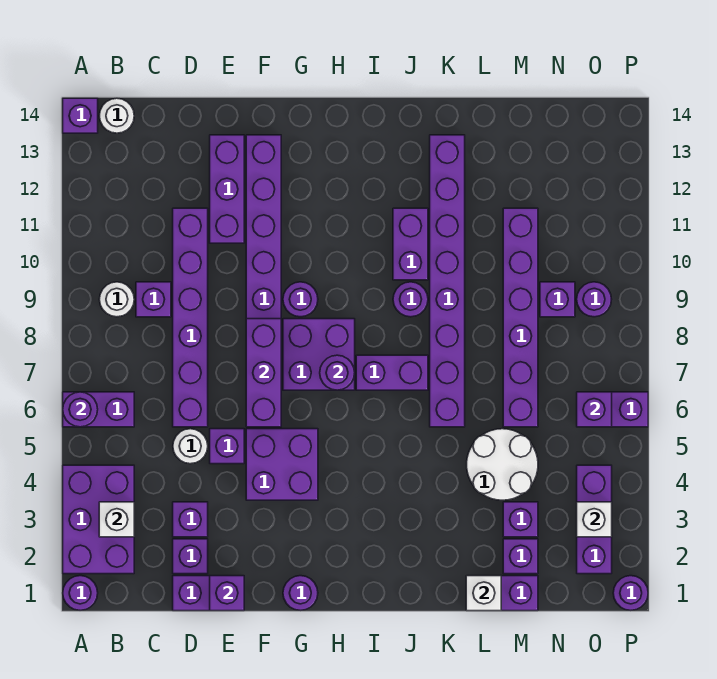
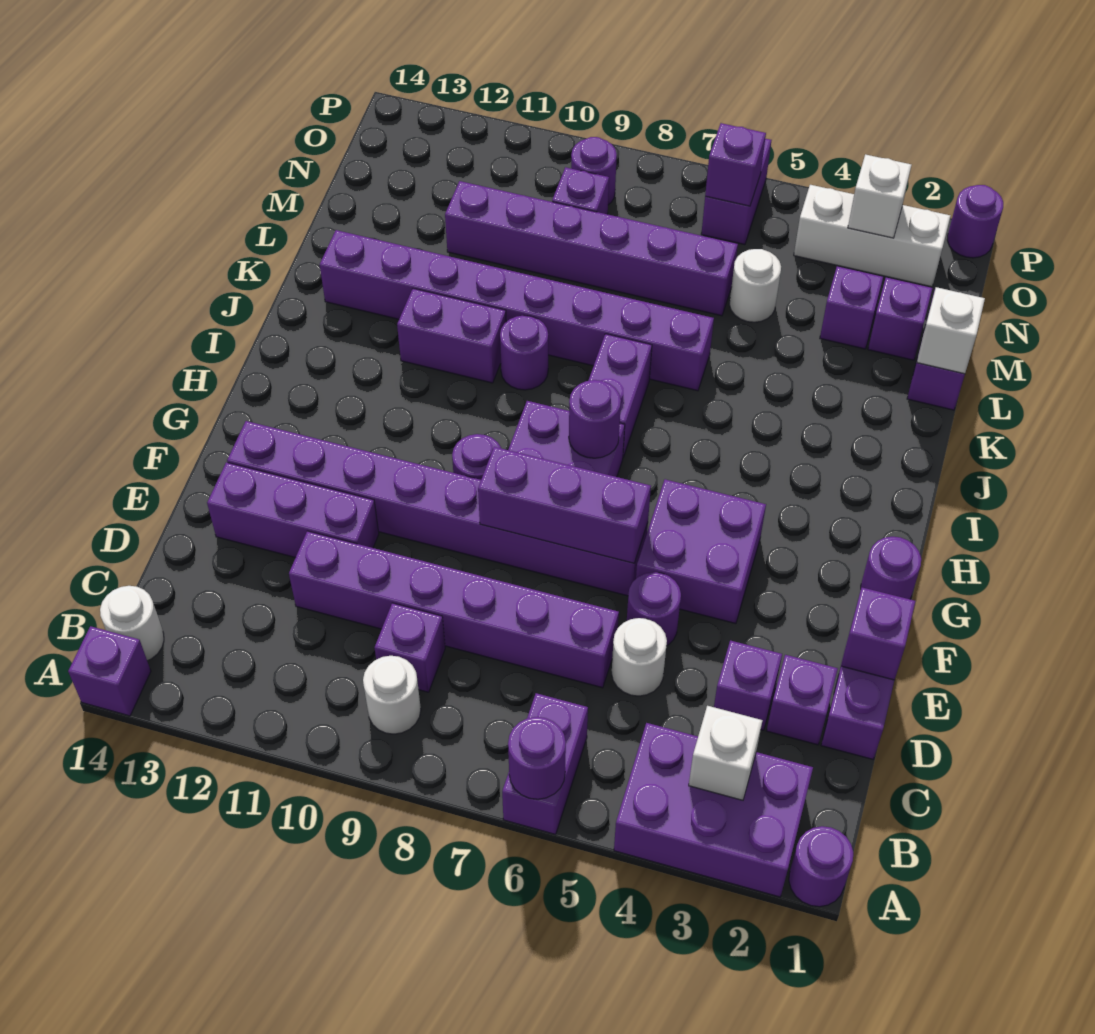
purple brick E5 level 1 -> purple round brick E5 level 1
white round brick L4:M5 level 1 -> white round brick M5 level 1
purple brick O2:O4 level 1 -> white brick O2:O4 level 1

